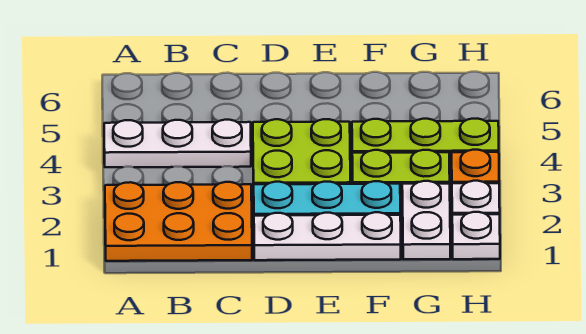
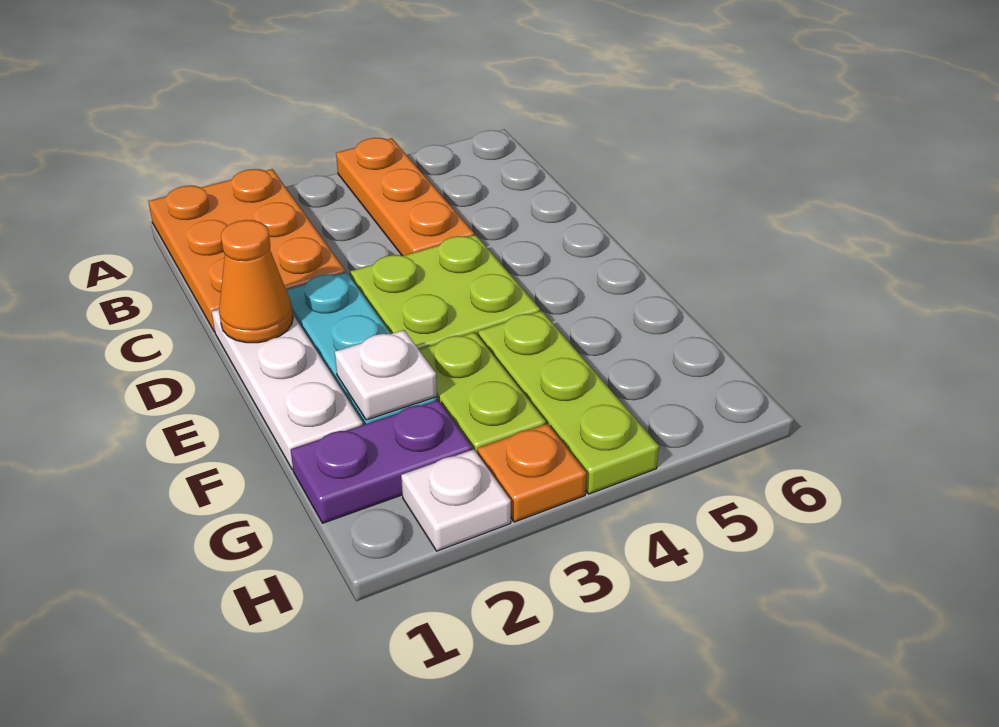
white plate A4:C4 level 1 -> orange plate A4:C4 level 1
none -> orange cone D1 level 2
white plate G1:G2 level 1 -> purple plate G1:G2 level 1
white plate H1 level 1 -> white plate F2 level 2

